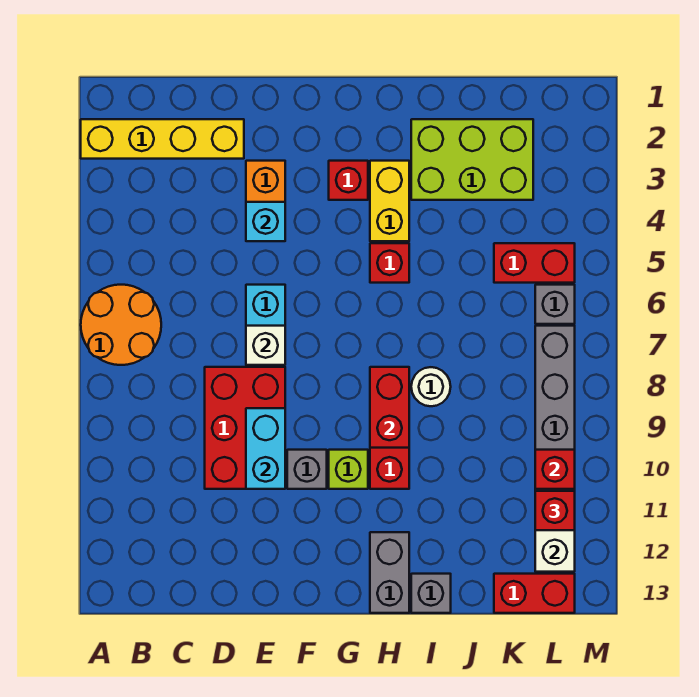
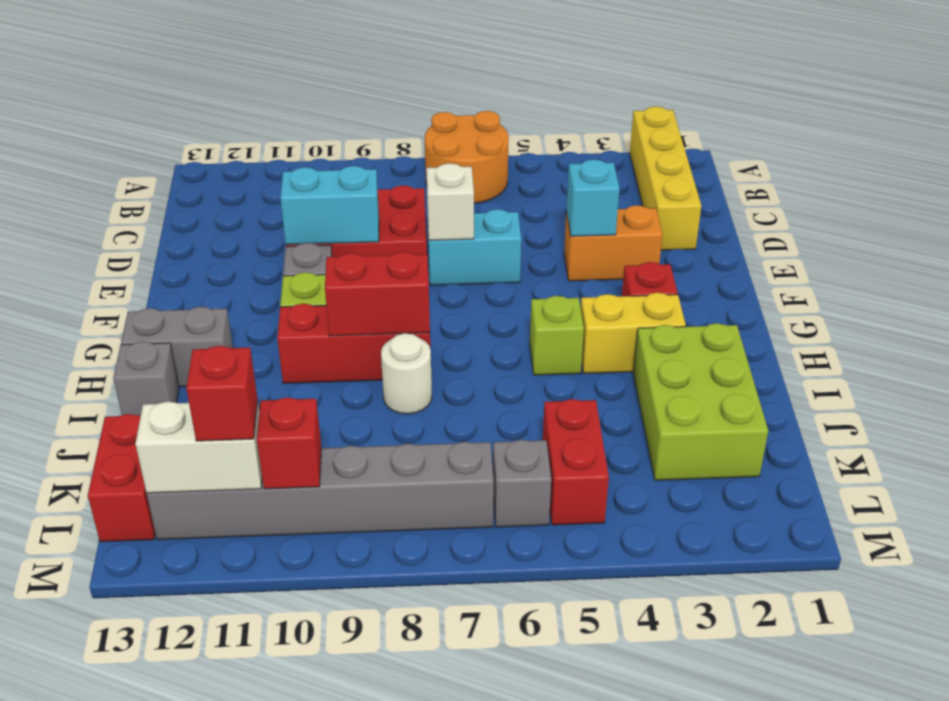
red brick H5 level 1 -> lime brick H5 level 1

